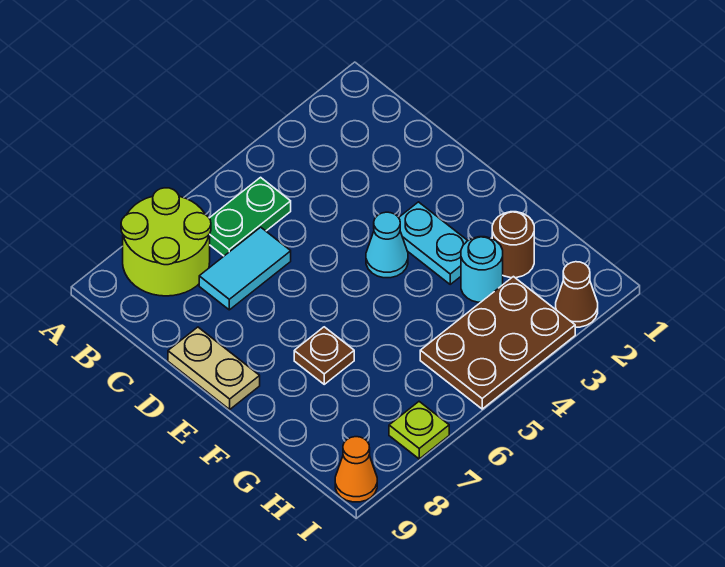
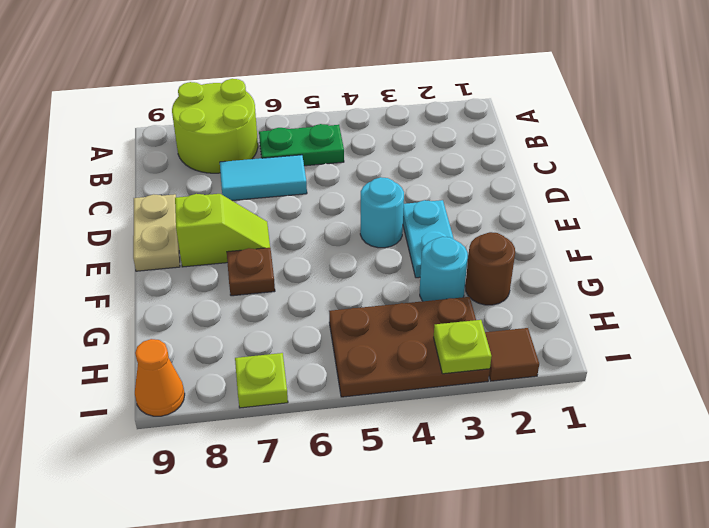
cyan cone E4 level 1 -> cyan round brick E4 level 1
none -> lime slope E7:E8 level 1 top 8
brown cone I2 level 1 -> brown tile I2 level 1
none -> lime plate I3 level 2

